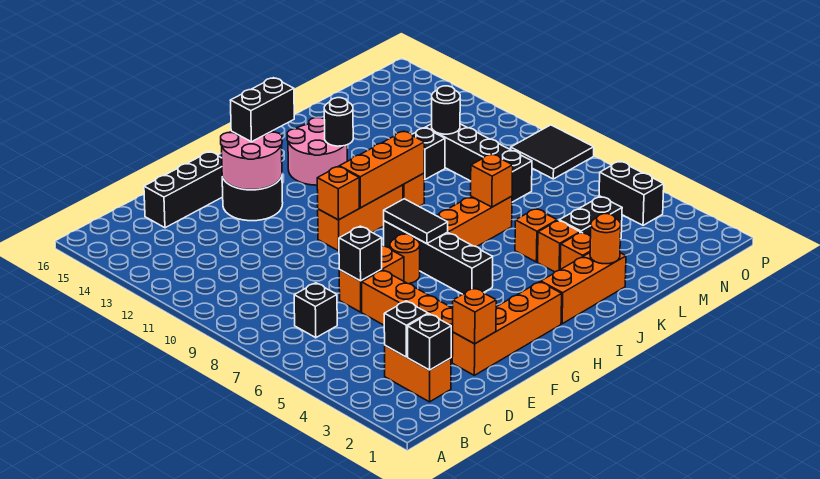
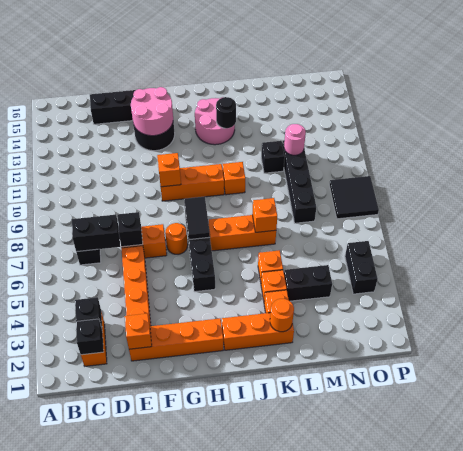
black brick G14:H14 level 3 -> black brick C7:D7 level 2
orange brick H10:J10 level 2 -> none
black round brick M11 level 2 -> pink round brick M11 level 2

